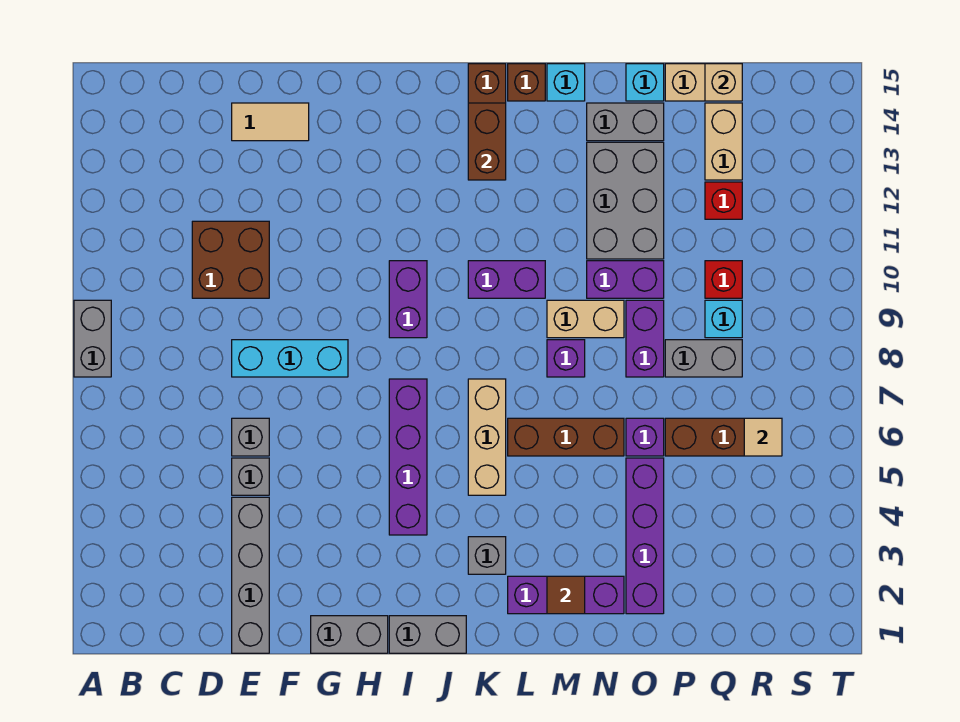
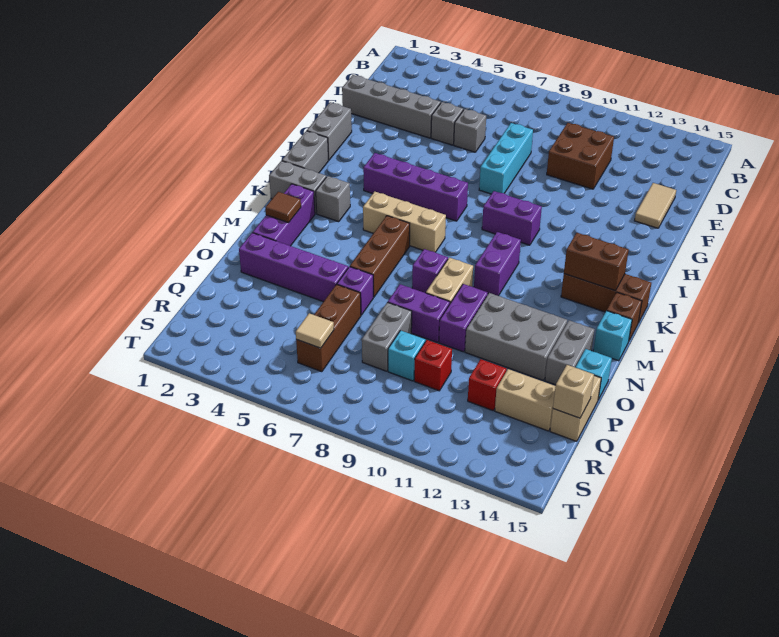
grey brick A8:A9 level 1 -> grey brick K1:K2 level 1

